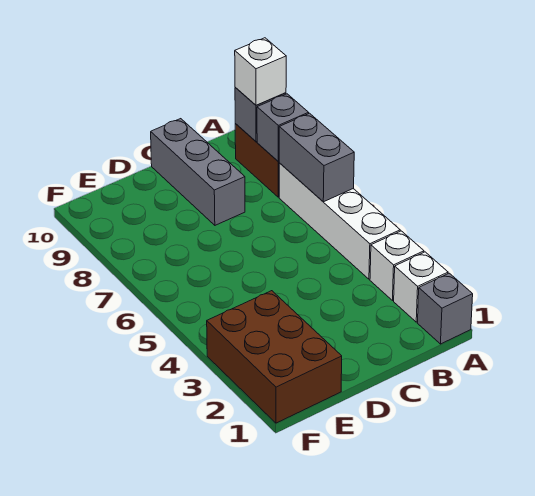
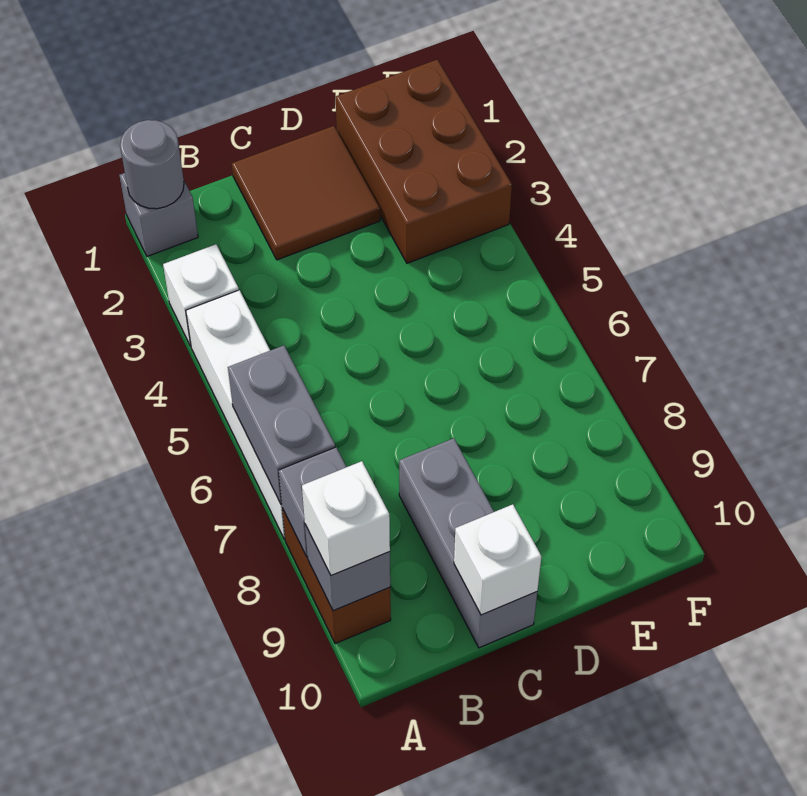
none -> grey round brick A1 level 2
white brick A2 level 1 -> white brick C10 level 2
none -> brown tile C1:D2 level 1

